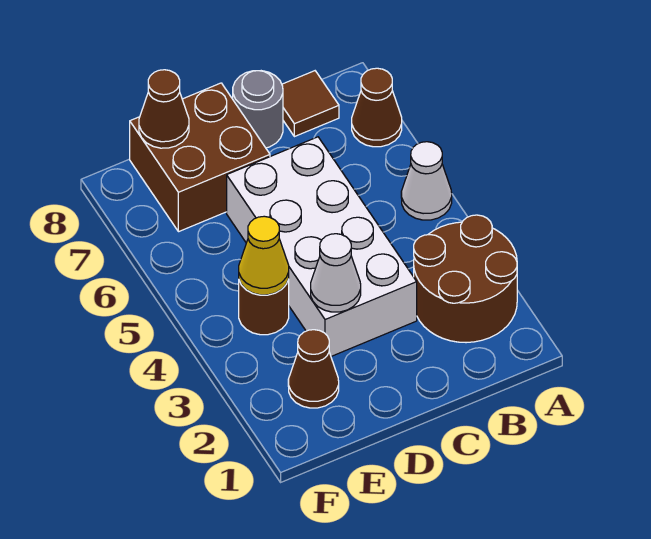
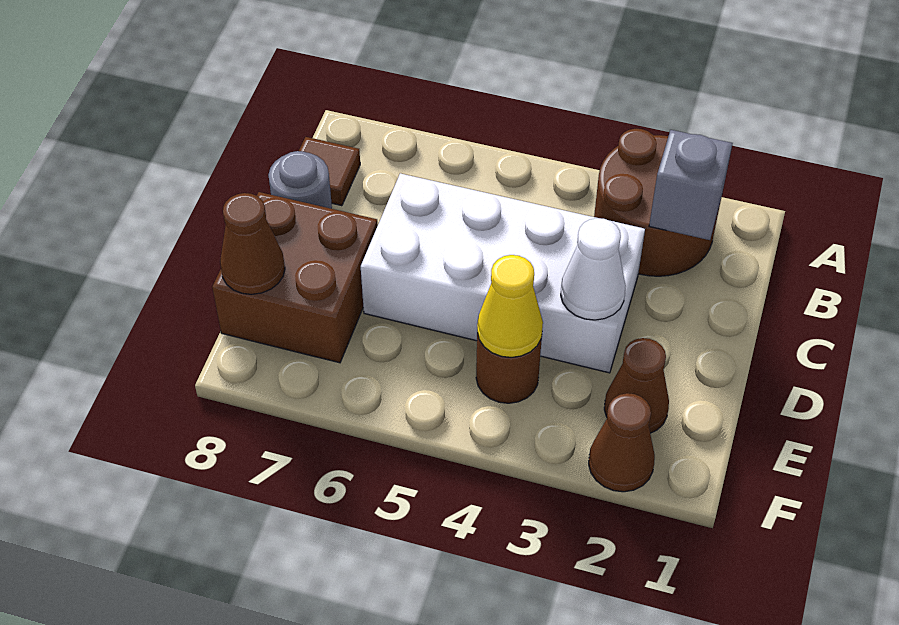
white cone A5 level 1 -> none
brown cone A7 level 1 -> brown cone F2 level 1
none -> grey brick B2 level 2

